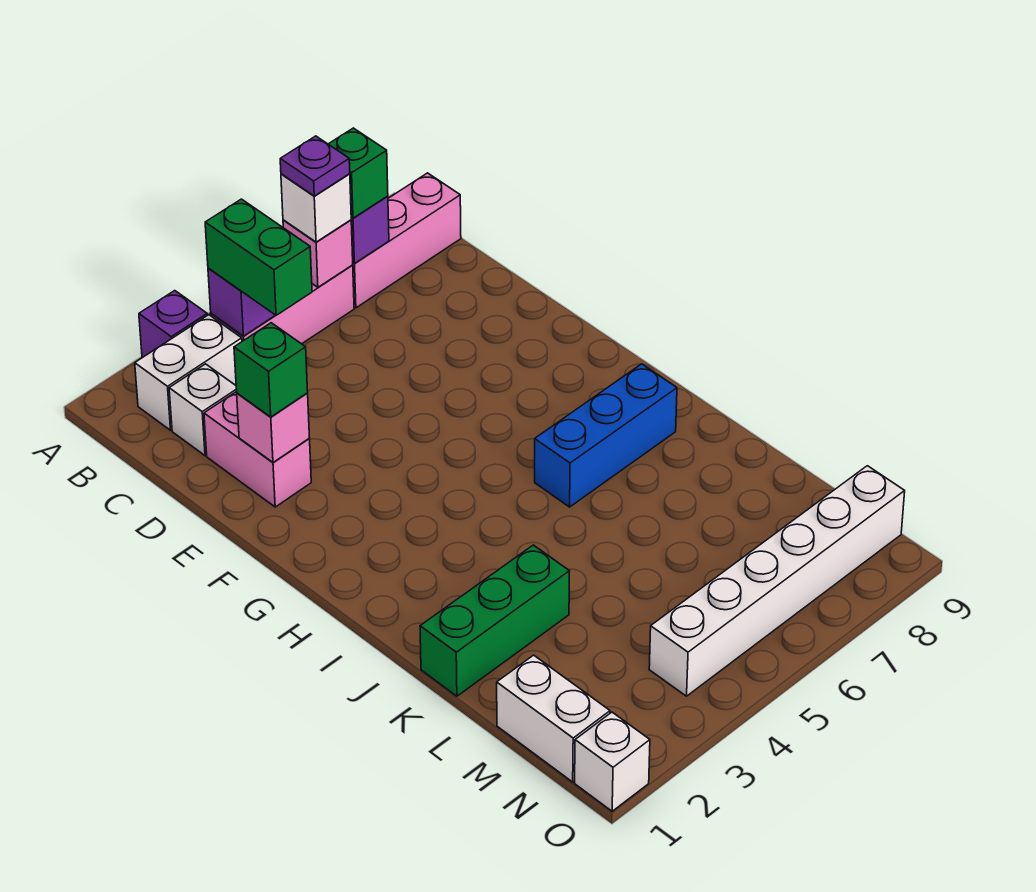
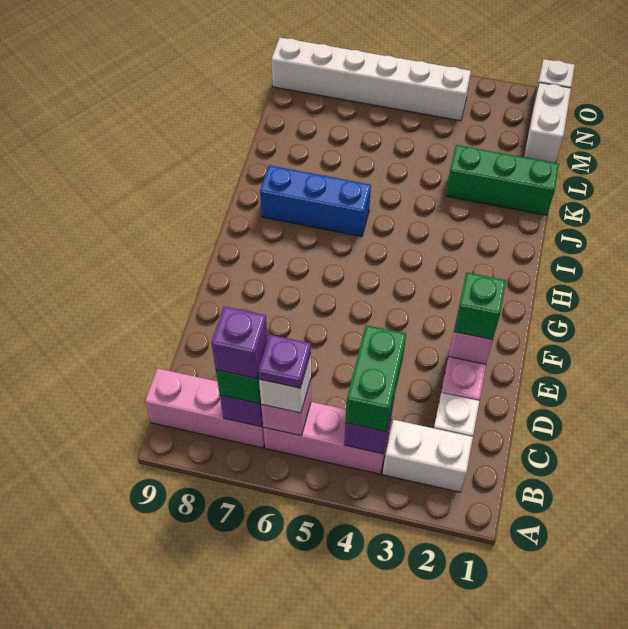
purple brick A3 level 1 -> purple brick B7 level 4

